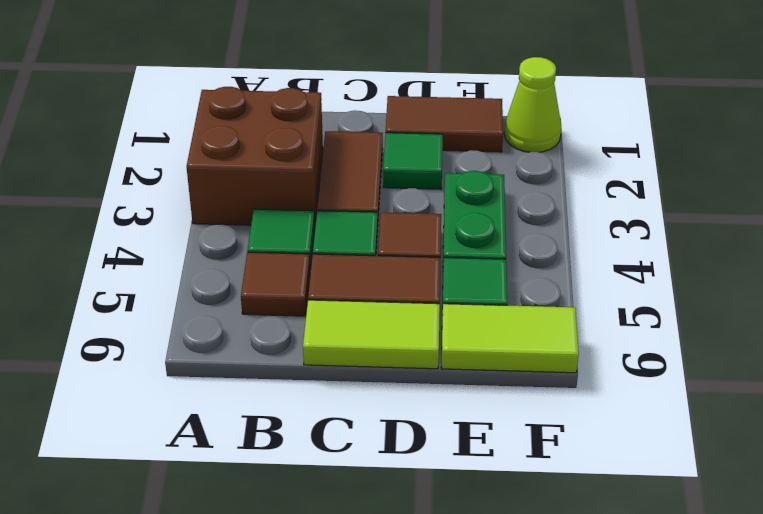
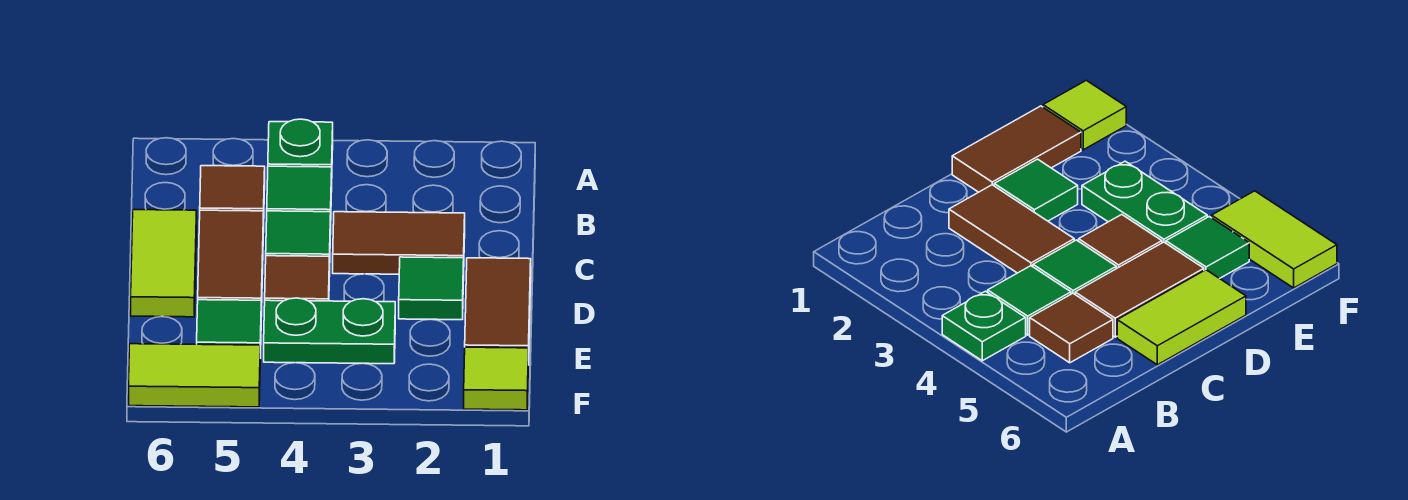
brown brick A2:B3 level 1 -> none
none -> green plate A4 level 1
lime tile E6:F6 level 1 -> lime tile F5:F6 level 1
lime cone F1 level 1 -> lime tile F1 level 1

